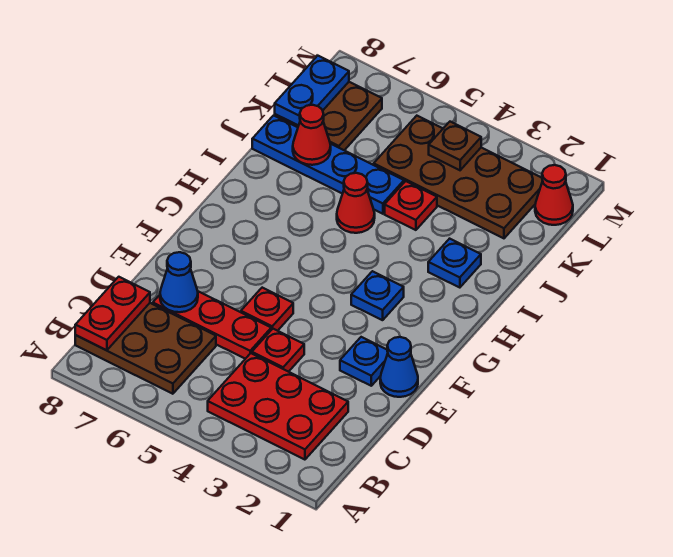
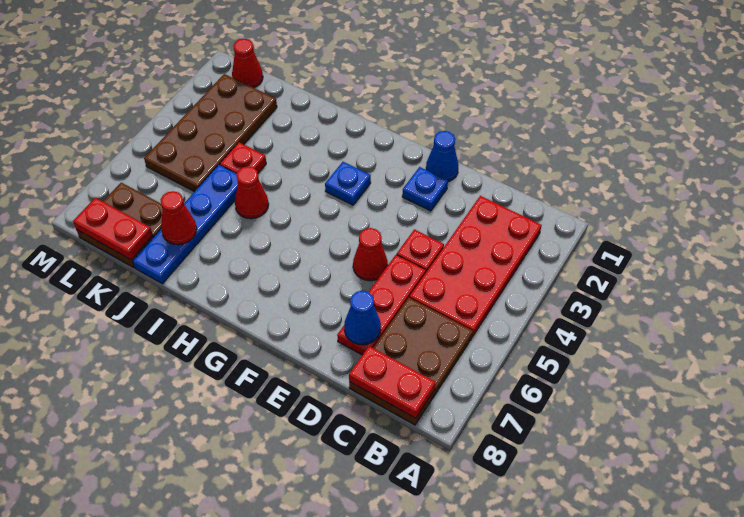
red plate B2:C4 level 1 -> red plate B2:C5 level 1
red plate E5 level 1 -> red cone E5 level 1
blue plate I2 level 1 -> none
blue plate K8:L8 level 2 -> red plate K8:L8 level 2
brown plate L4 level 2 -> none

